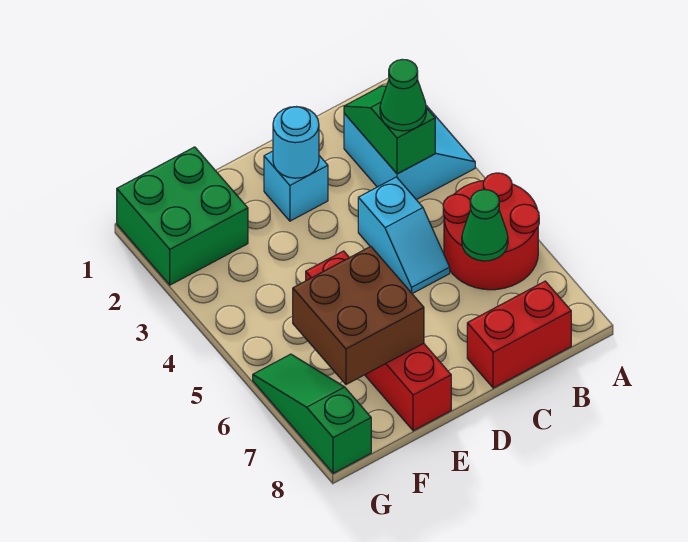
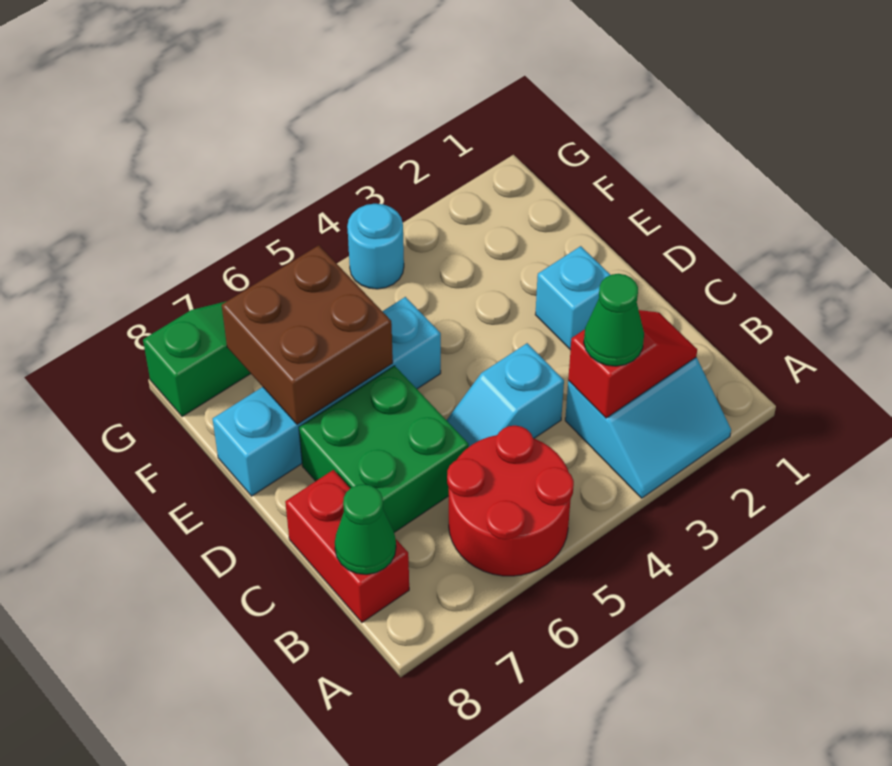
green slope B2:B3 level 2 top 3 -> red slope B2:B3 level 2 top 3
green cone B6 level 2 -> green cone B8 level 2
cyan round brick D2 level 2 -> cyan round brick G4 level 1
red brick E5:E8 level 1 -> cyan brick E5:E8 level 1
green brick F1:G2 level 1 -> green brick C6:D7 level 1

